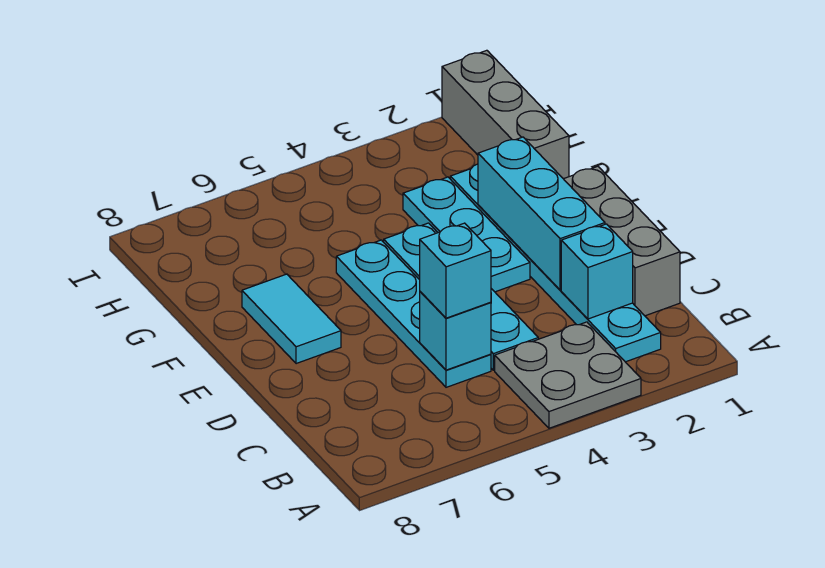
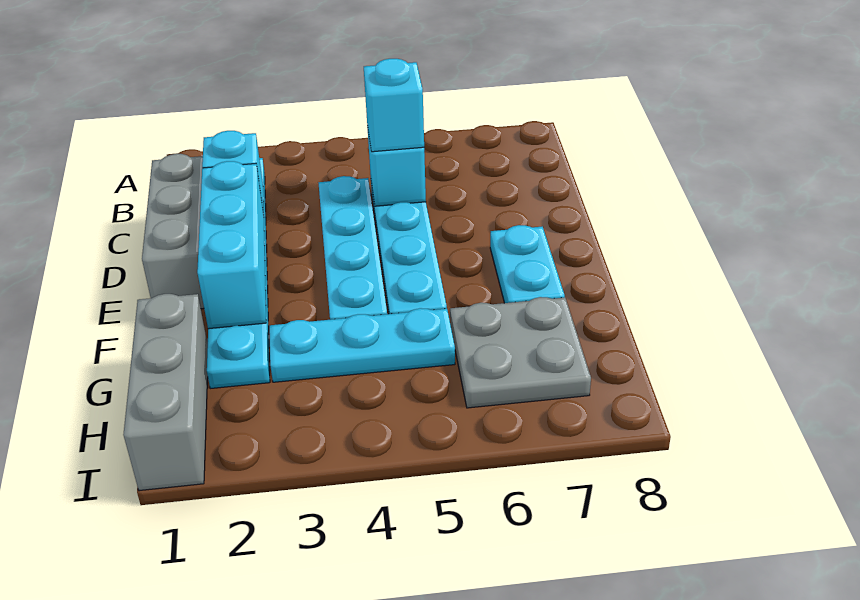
grey plate A3:B4 level 1 -> grey plate G6:H7 level 1
cyan plate E3:G3 level 1 -> cyan plate G3:G5 level 1
cyan tile E7:F7 level 1 -> cyan plate E7:F7 level 1

